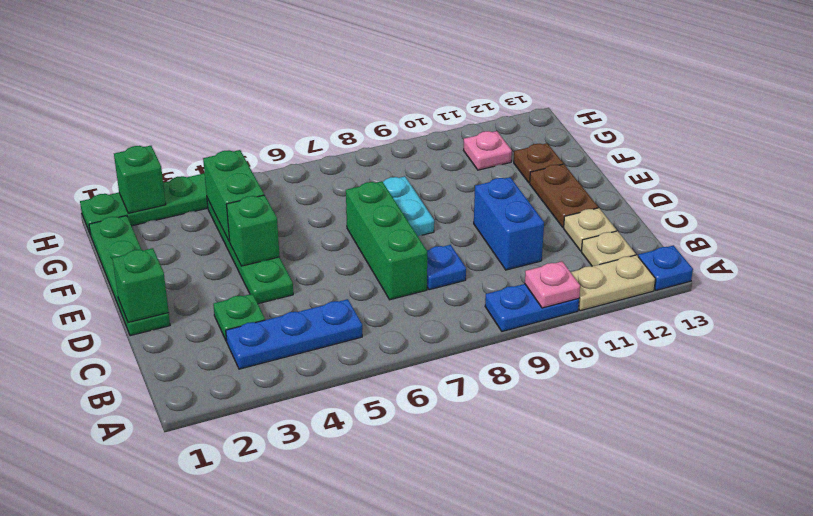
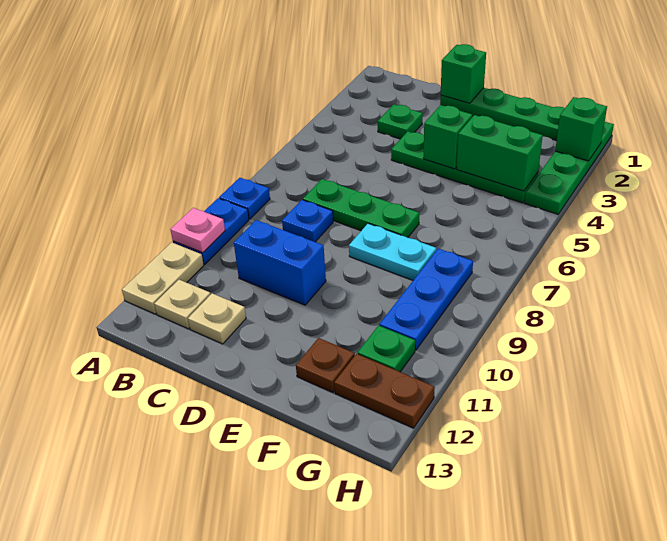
blue plate A13 level 1 -> blue plate A8 level 1
blue plate B3:B5 level 1 -> blue plate G8:G10 level 1
green brick C7:E7 level 1 -> green plate C7:E7 level 1
brown plate D12:E12 level 1 -> brown plate G12:H12 level 1
pink plate G11 level 1 -> green plate G11 level 1

